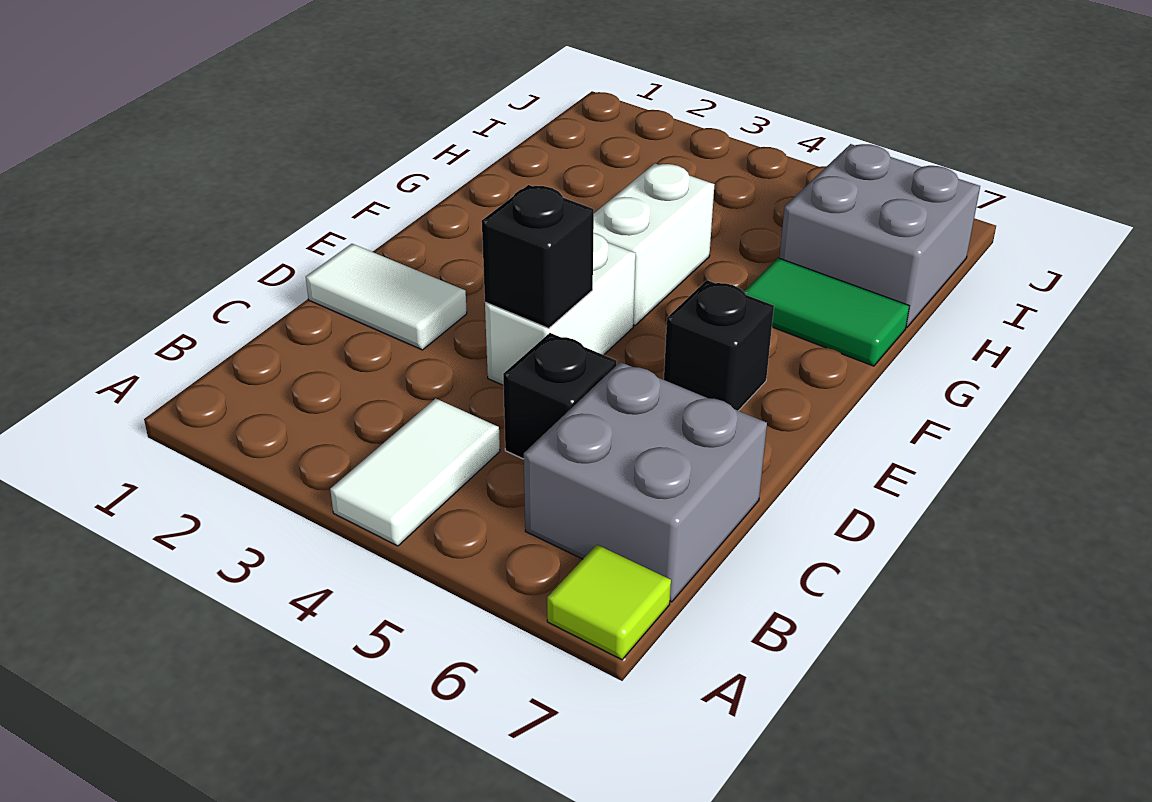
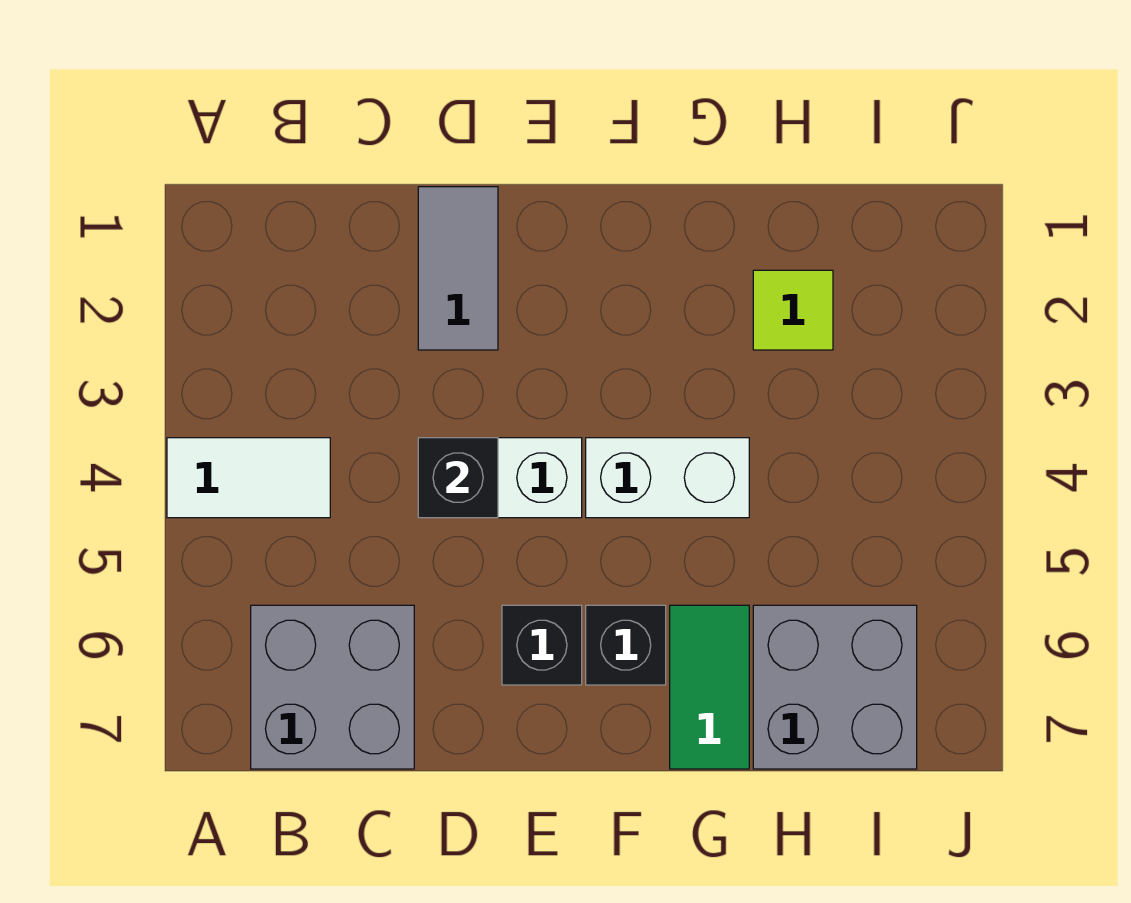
lime tile A7 level 1 -> lime tile H2 level 1
black brick C5 level 1 -> black brick F6 level 1
white tile D1:D2 level 1 -> grey tile D1:D2 level 1

